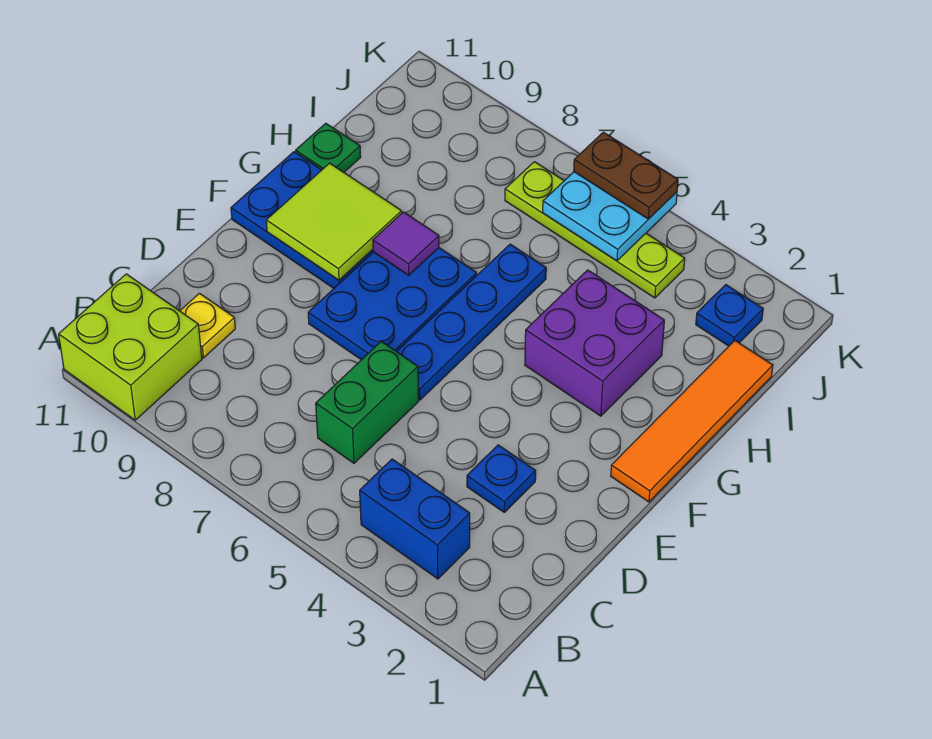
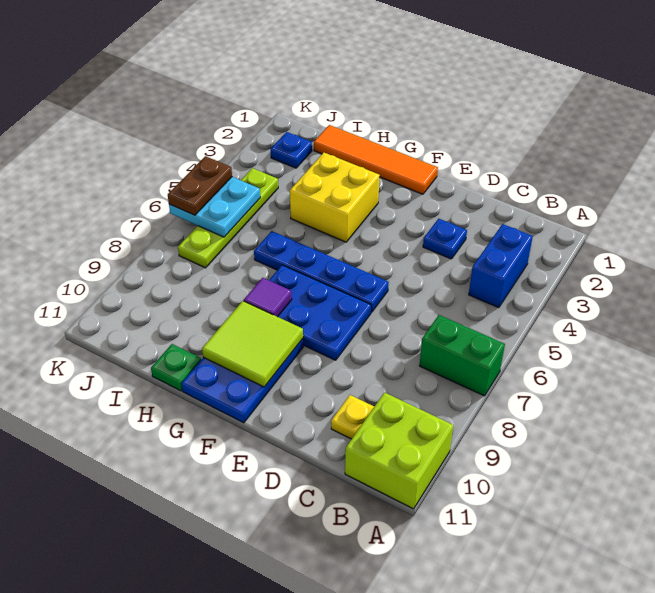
green brick C6:D6 level 1 -> green brick A7:B7 level 1
purple brick G3:H4 level 1 -> yellow brick G3:H4 level 1

